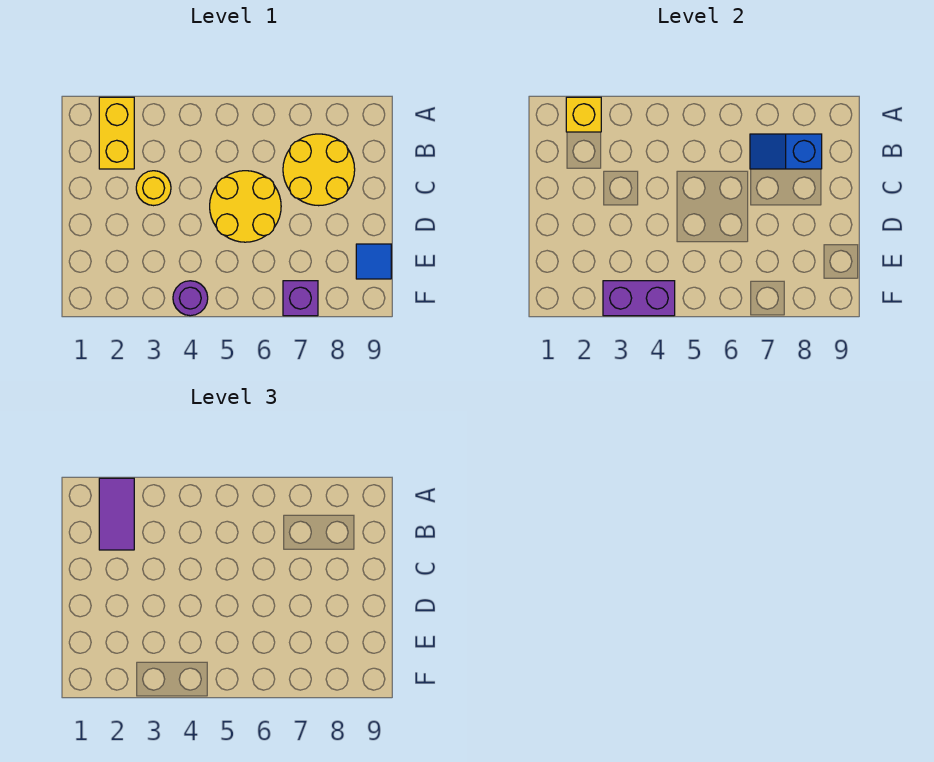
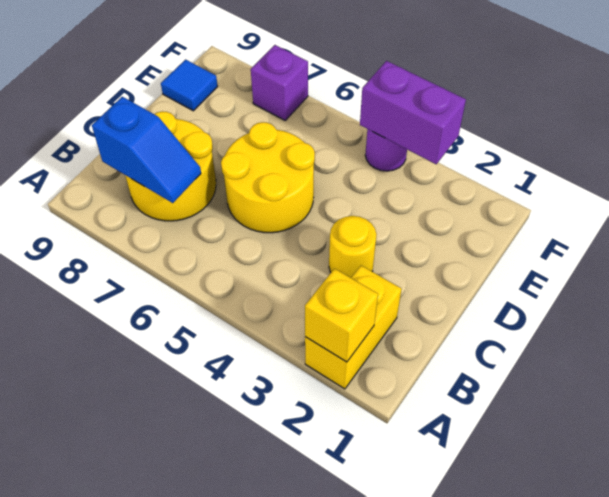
purple tile A2:B2 level 3 -> none

